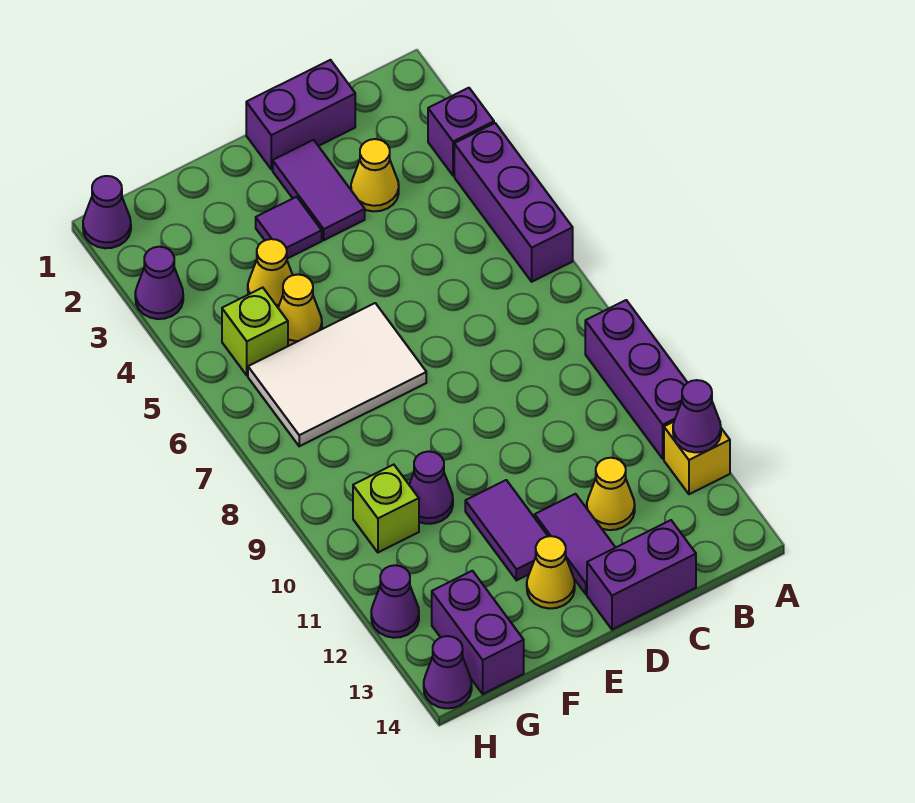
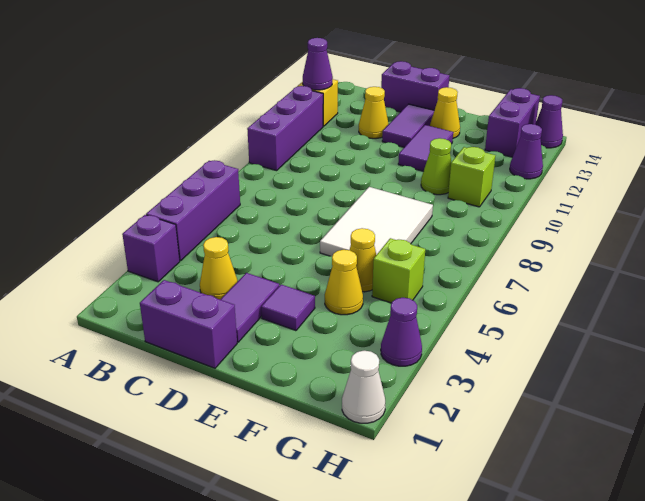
white tile E6:G7 level 1 -> white tile E6:F8 level 1
purple cone F10 level 1 -> lime cone F10 level 1
purple cone H1 level 1 -> white cone H1 level 1

